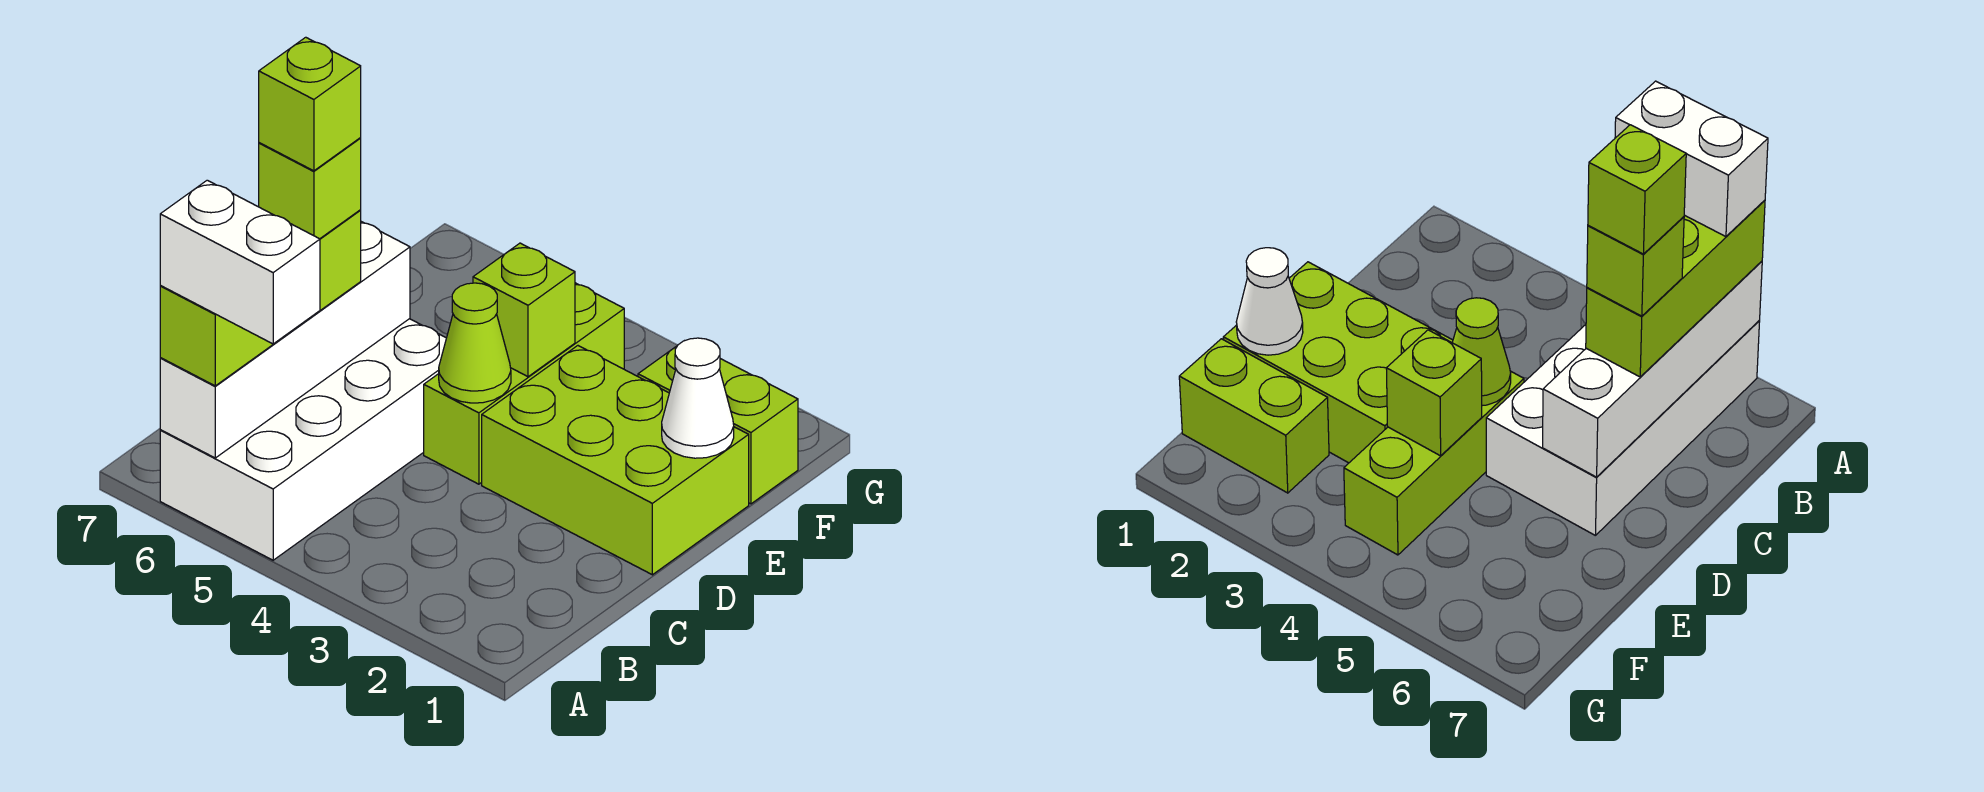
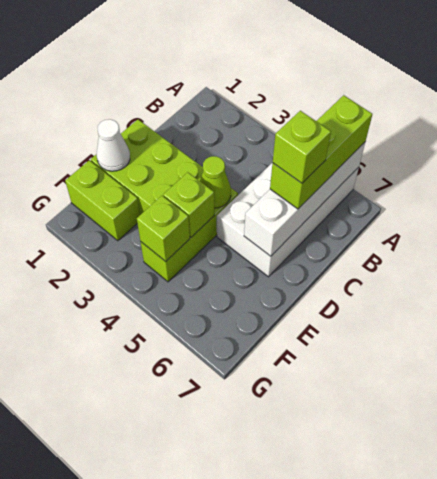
white brick A5:A6 level 4 -> none
lime brick C6 level 5 -> lime brick F4 level 2

